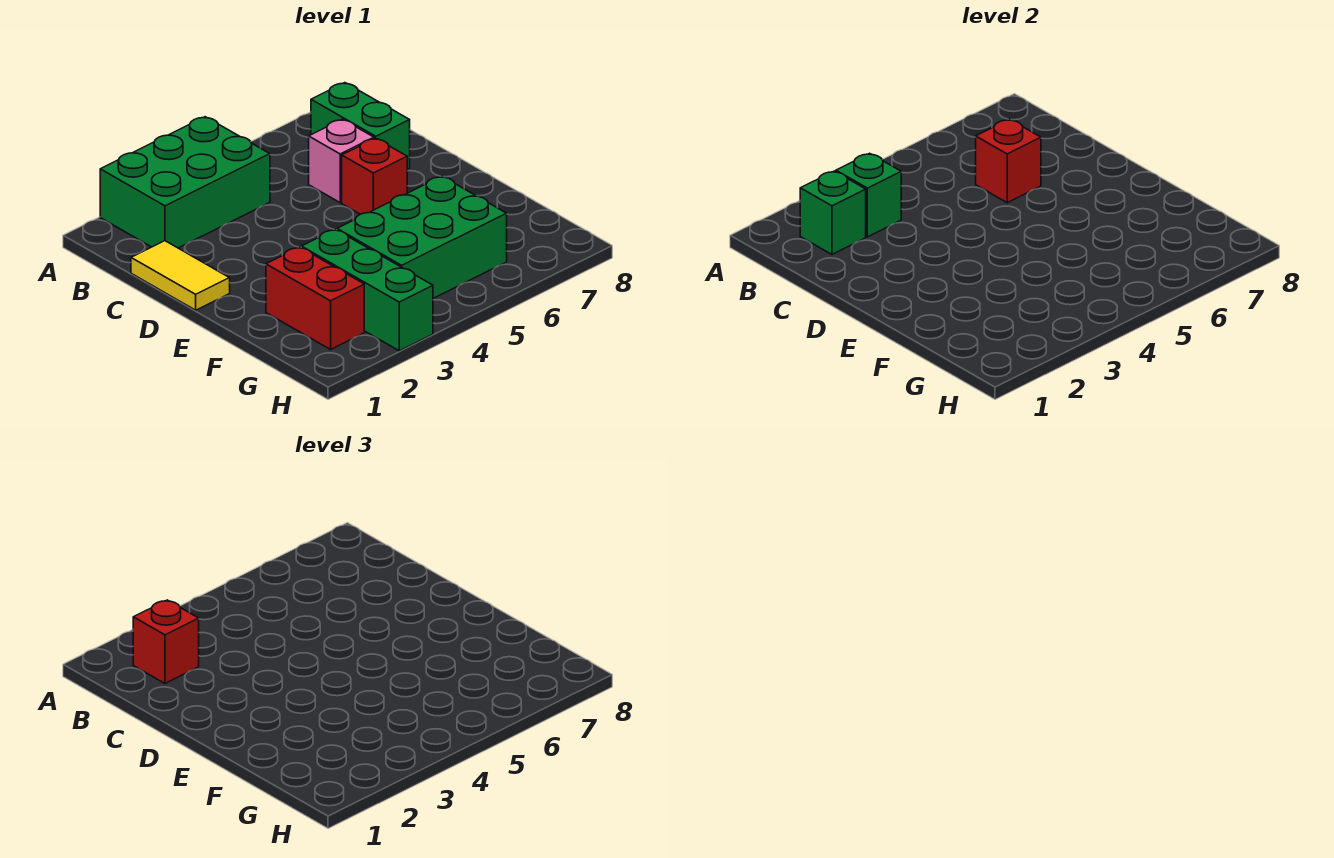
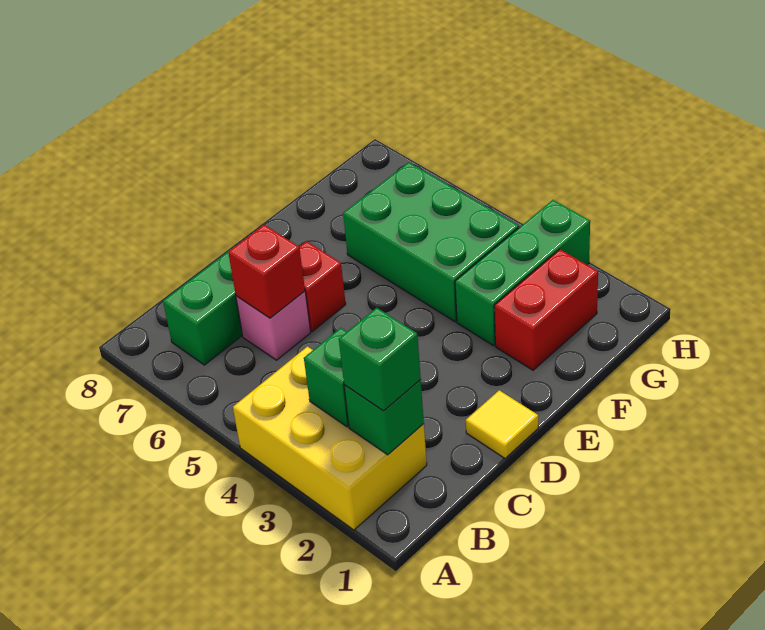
green brick A2:B4 level 1 -> yellow brick A2:B4 level 1
red brick B2 level 3 -> green brick B2 level 3
yellow tile C1:D1 level 1 -> yellow tile D1 level 1

